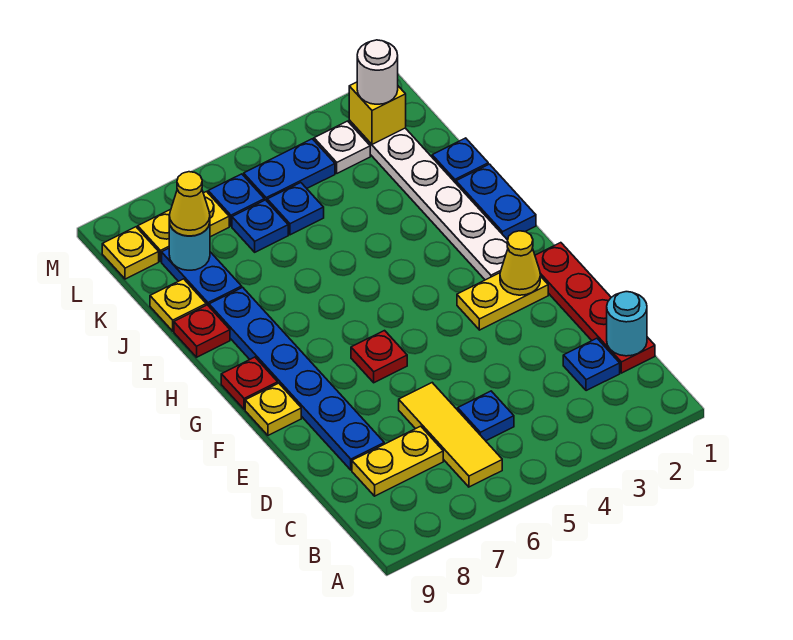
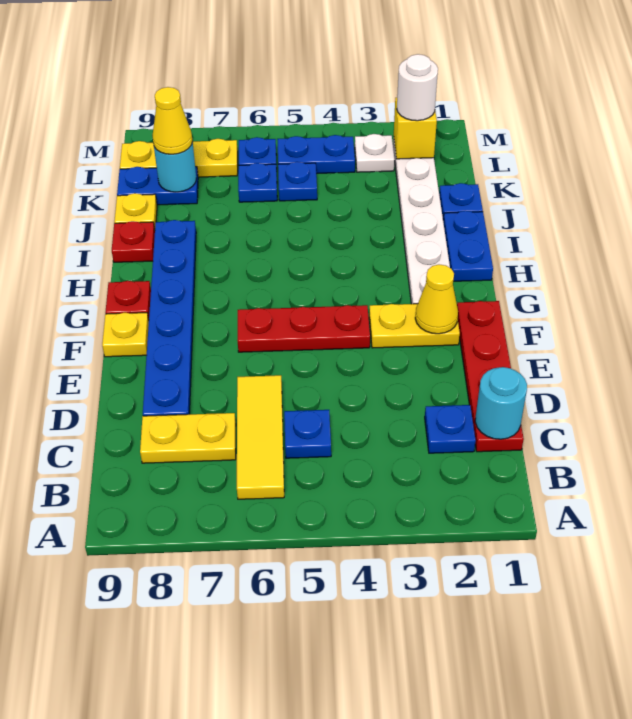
red plate F6 level 1 -> red plate F4:F6 level 1
blue plate J8:K8 level 1 -> blue plate K8:K9 level 1

